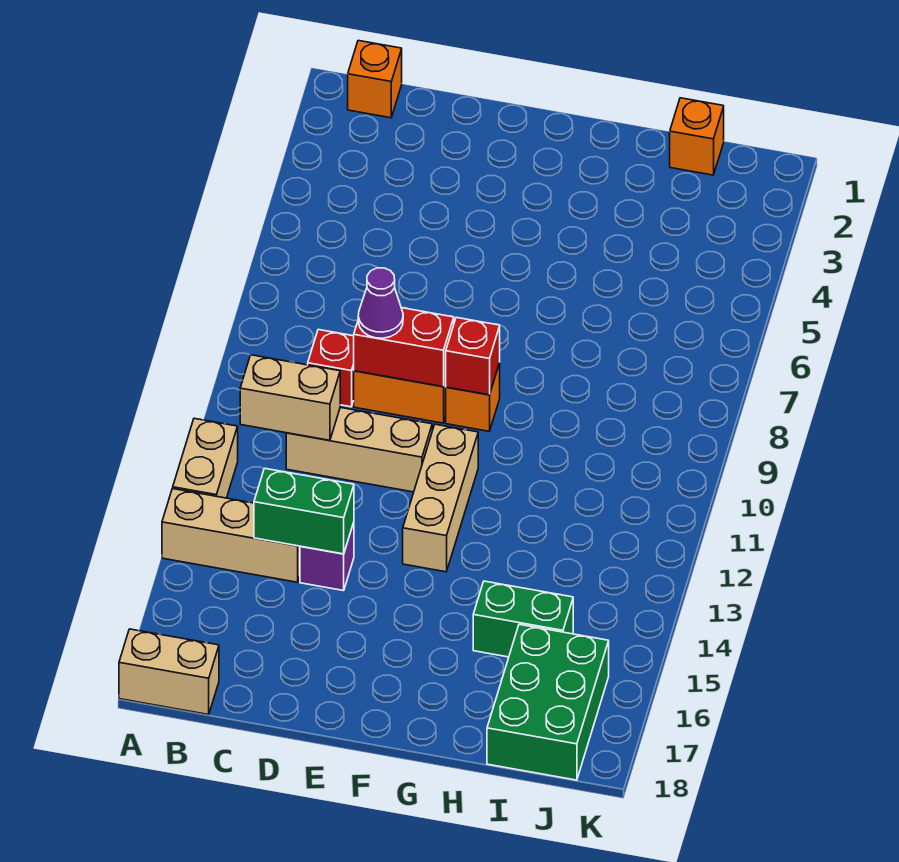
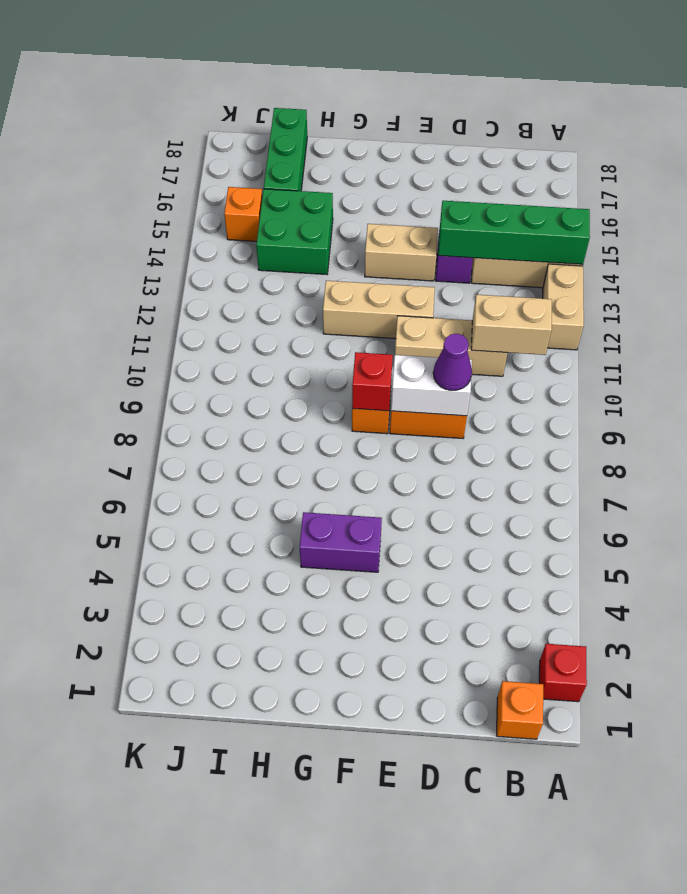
tan brick A18:B18 level 1 -> tan brick E14:F14 level 1
red brick C9 level 1 -> red brick A2 level 1
green brick C14:D14 level 2 -> green brick A14:D14 level 2
red brick D9:E9 level 2 -> white brick D9:E9 level 2
none -> purple brick F5:G5 level 1
tan brick F11:F13 level 1 -> tan brick E12:G12 level 1
green brick H15:I15 level 1 -> green brick H14:I15 level 1
orange brick I1 level 1 -> orange brick J15 level 1
green brick I16:J18 level 1 -> green brick I16:I18 level 1

